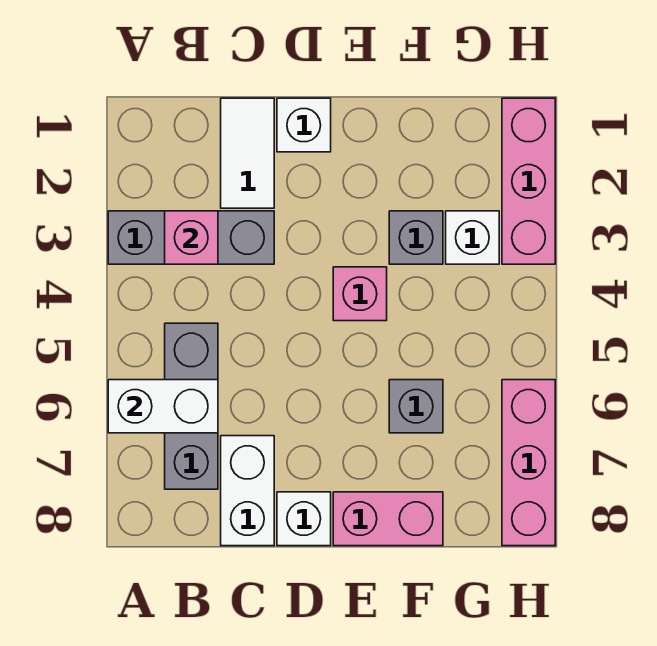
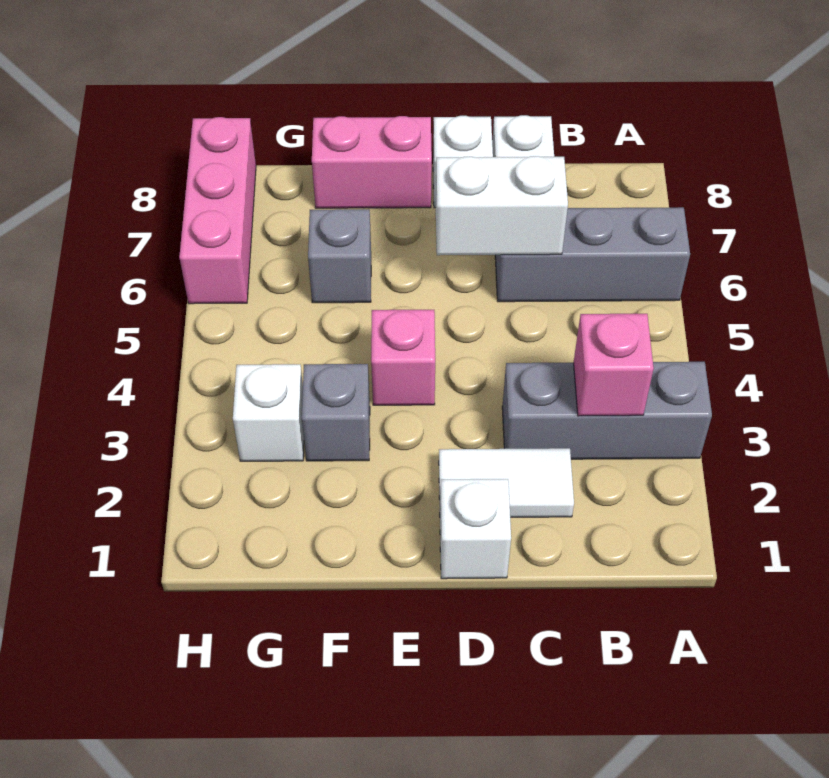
white brick A6:B6 level 2 -> white brick C6:D6 level 2
grey brick B5:B7 level 1 -> grey brick A6:C6 level 1
white tile C1:C2 level 1 -> white tile C2:D2 level 1
pink brick H1:H3 level 1 -> none

